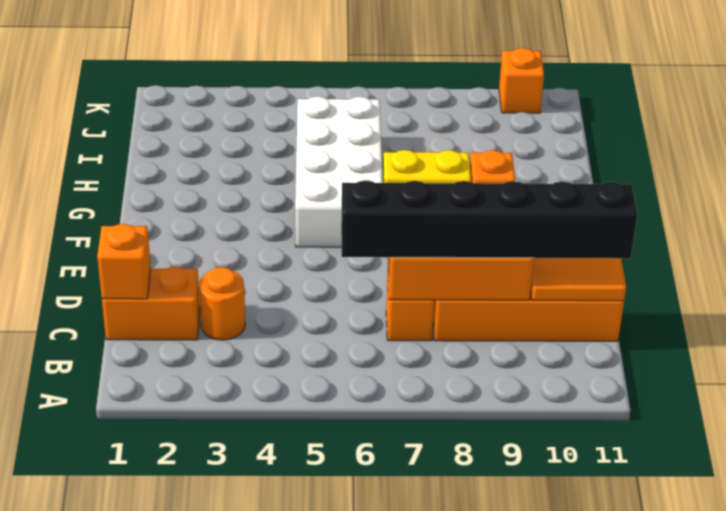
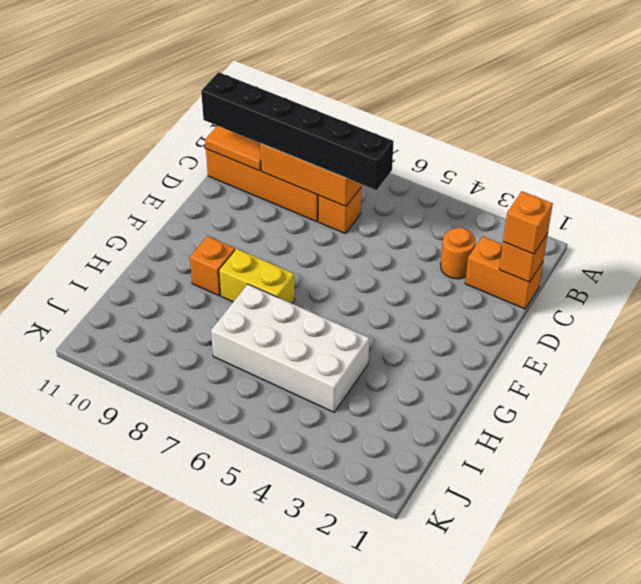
white brick F5:I6 level 1 -> white brick H4:I7 level 1
orange brick K10 level 1 -> orange brick C1 level 3

